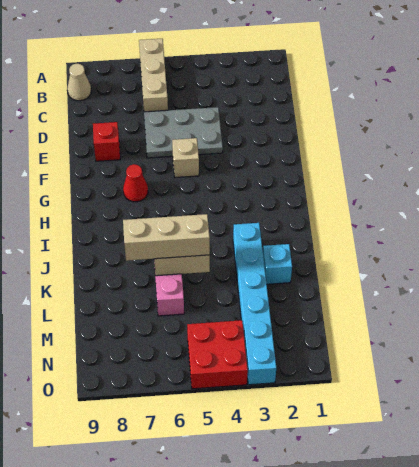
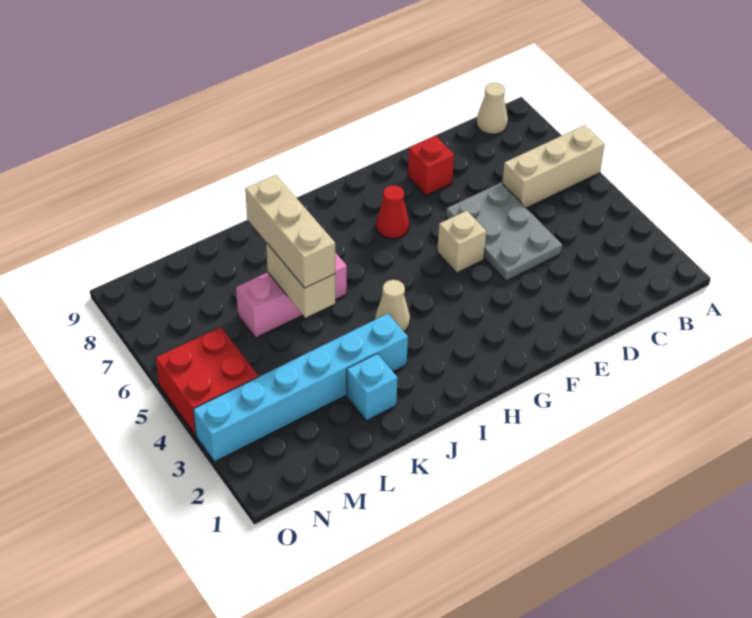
none -> tan cone I4 level 1

